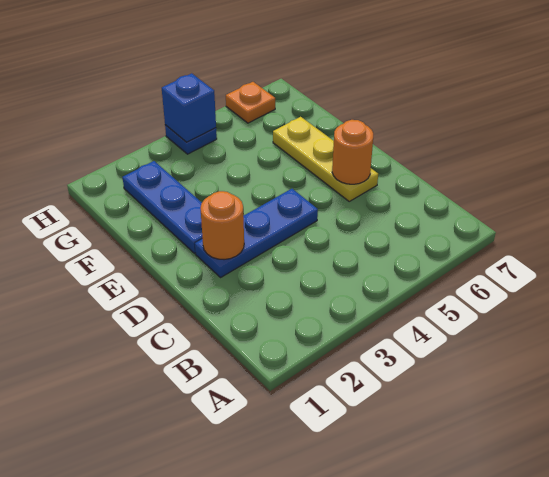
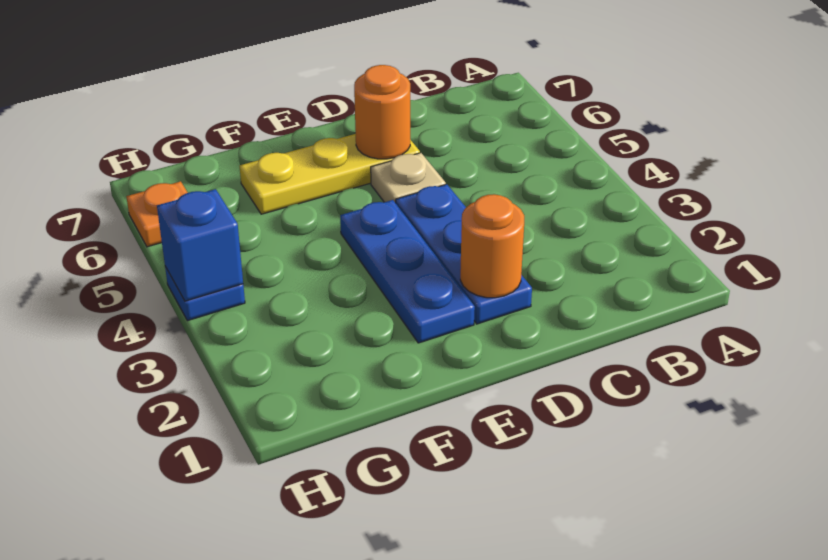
none -> tan plate D5 level 1
blue plate E2:G2 level 1 -> blue plate E2:E4 level 1

